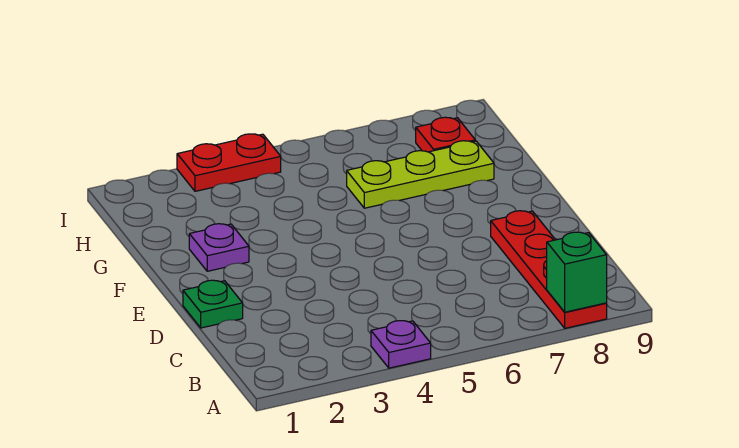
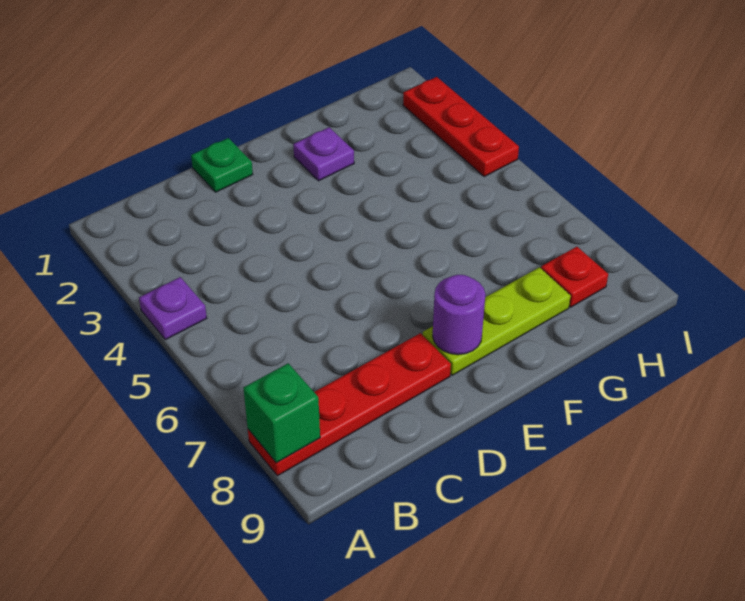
none -> purple round brick E8 level 2
lime plate G6:G8 level 1 -> lime plate E8:G8 level 1
red plate I3:I4 level 1 -> red plate I2:I4 level 1

